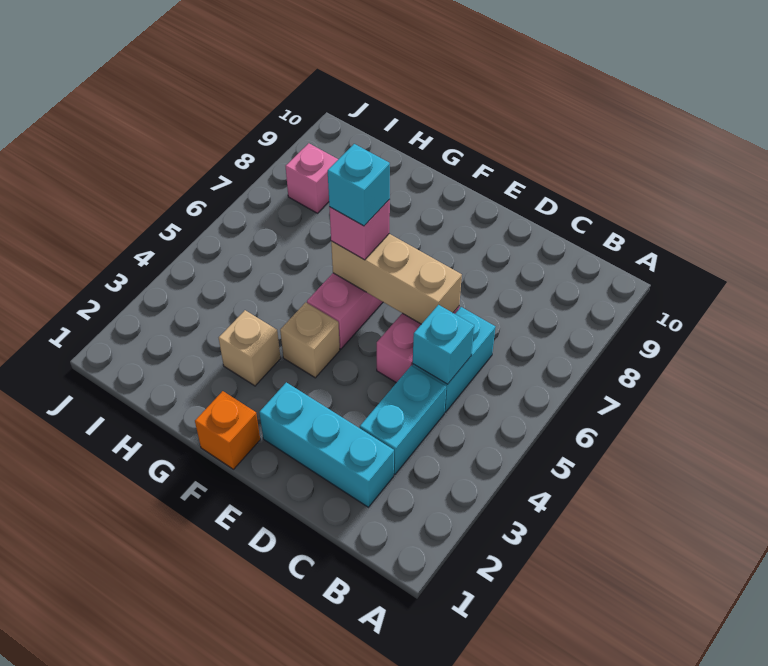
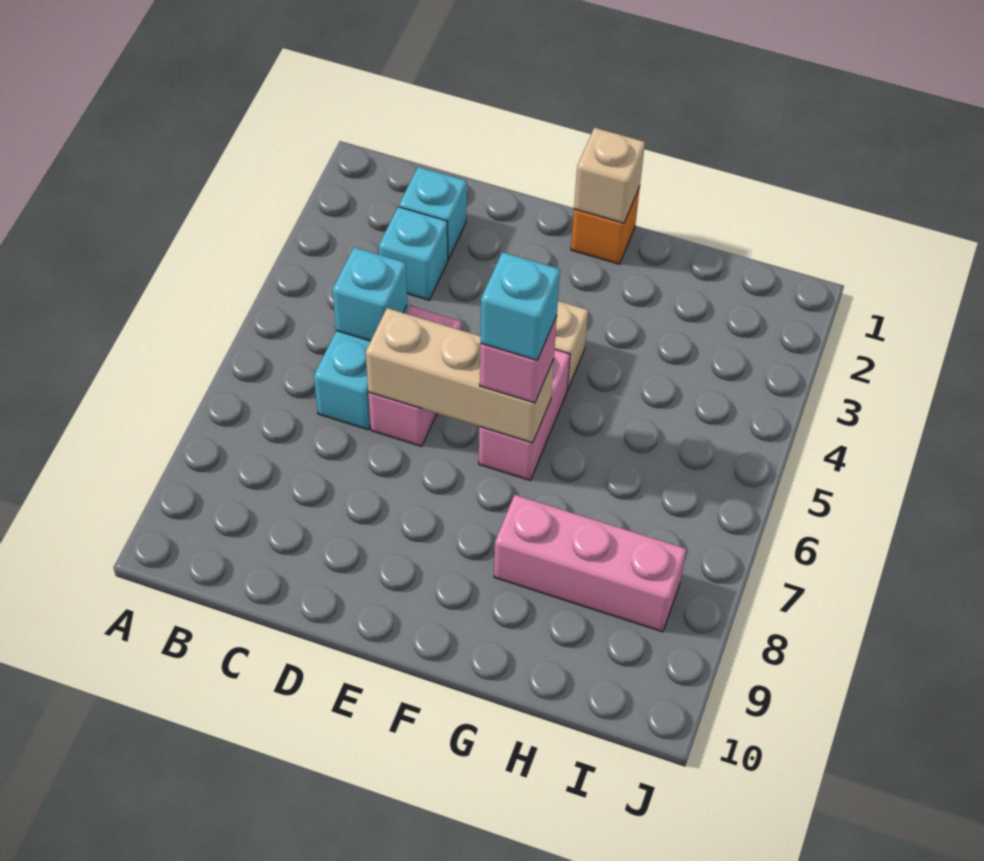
cyan brick C2:E2 level 1 -> cyan brick C2 level 1
cyan brick C3:C4 level 1 -> cyan brick C3 level 1
tan brick G3 level 1 -> tan brick F1 level 2
pink brick I8 level 1 -> pink brick G8:I8 level 1

